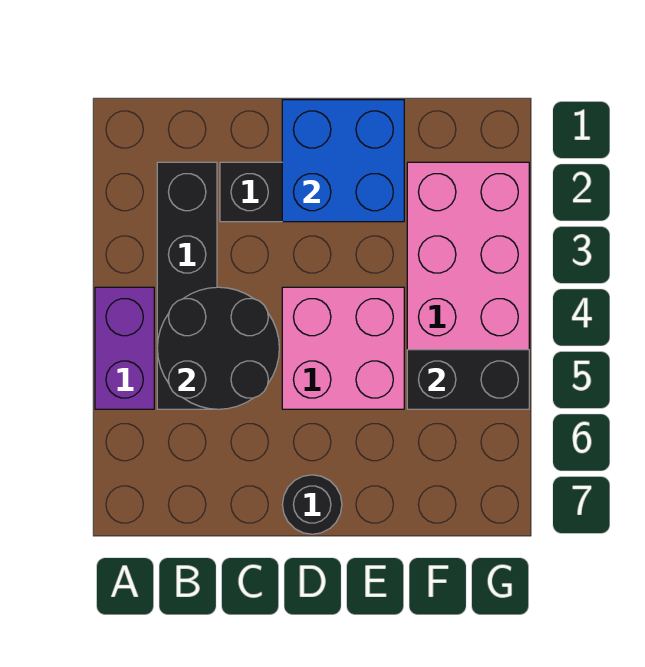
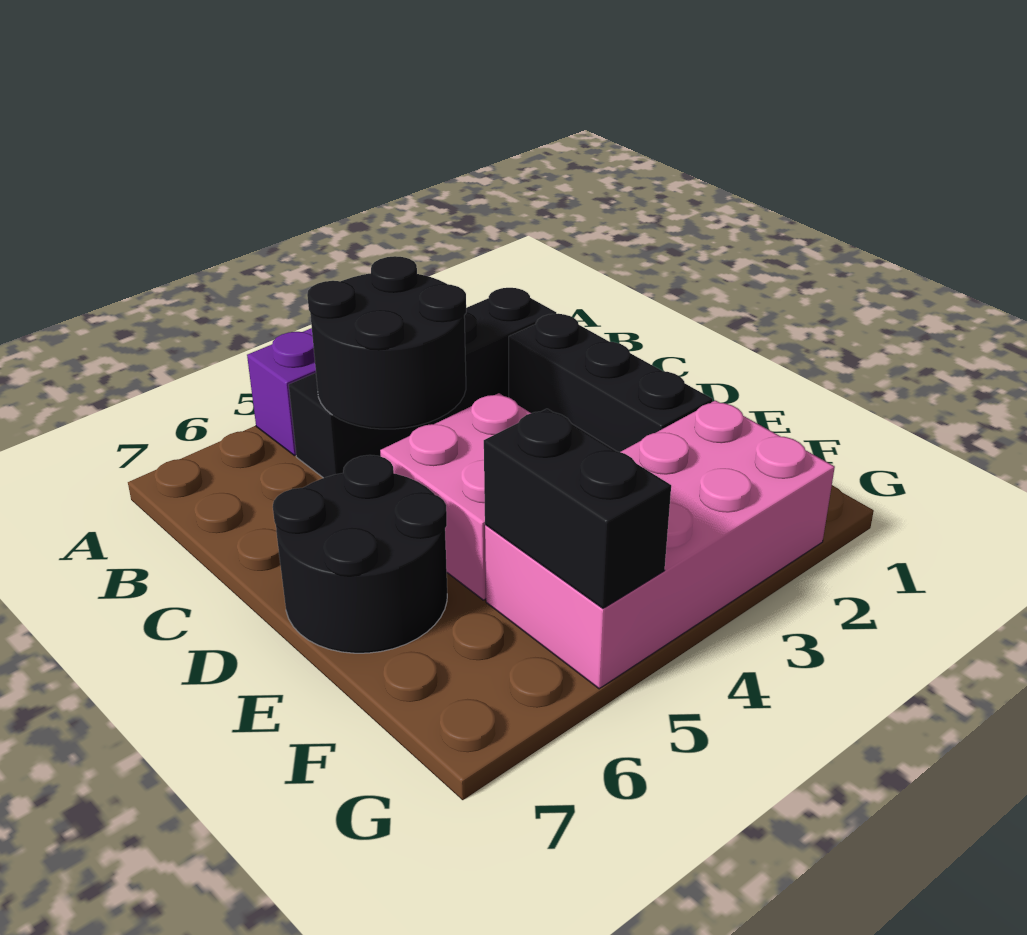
blue brick D1:E2 level 2 -> none
black round brick D7 level 1 -> black round brick D6:E7 level 1

